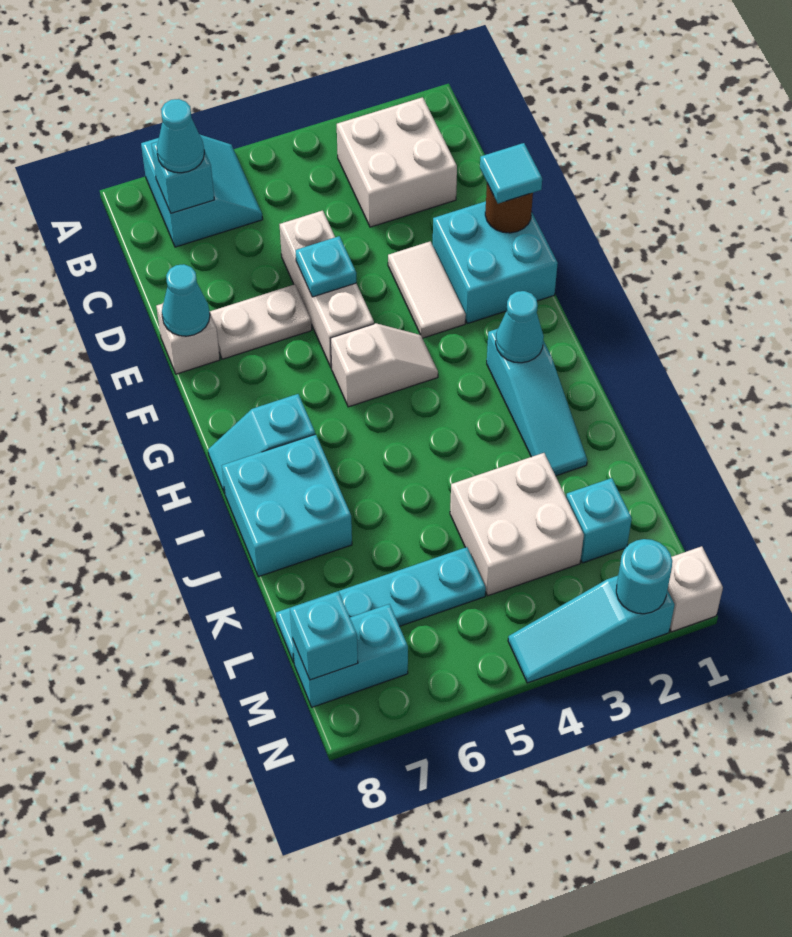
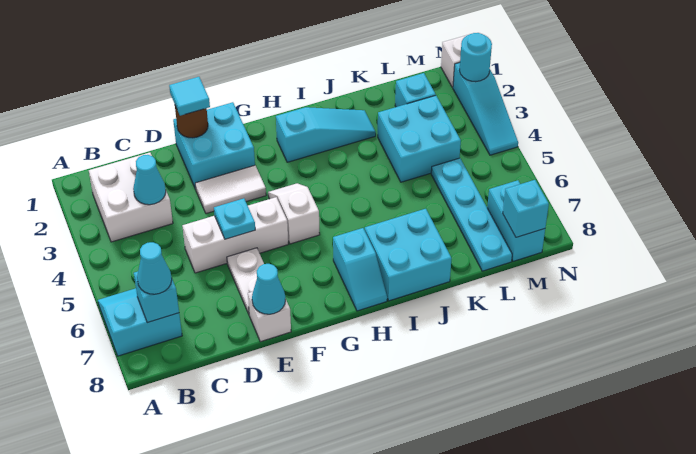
cyan cone H2 level 2 -> cyan cone C3 level 2
white brick K3:L4 level 1 -> cyan brick K3:L4 level 1

